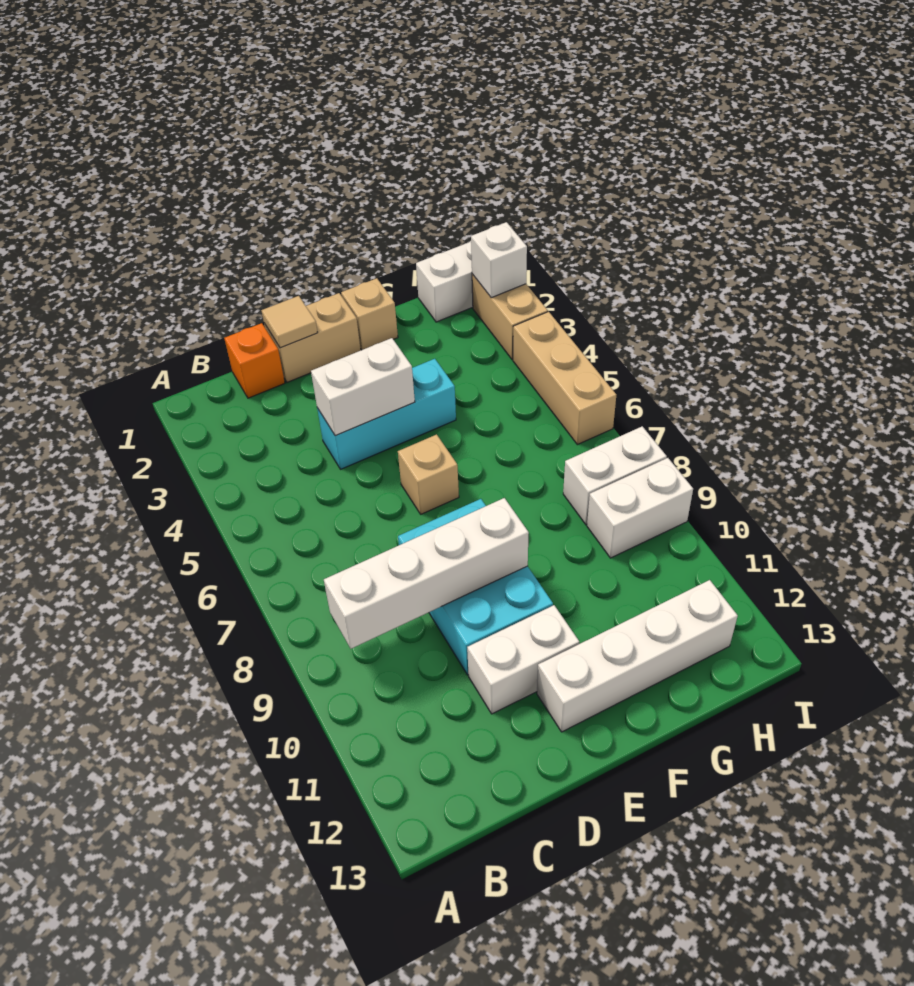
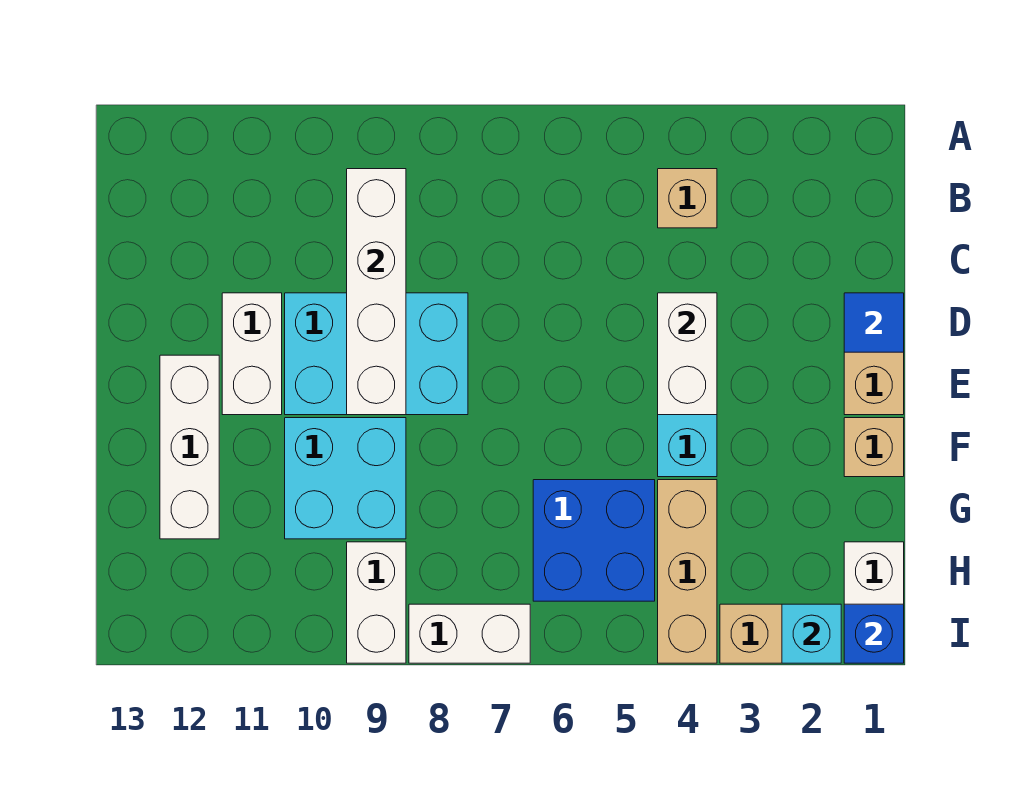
orange brick C1 level 1 -> none
tan tile D1 level 2 -> blue tile D1 level 2
tan brick E6 level 1 -> tan brick B4 level 1
white brick E12:H12 level 1 -> white brick E12:G12 level 1
none -> cyan brick F9:G10 level 1
none -> blue brick G5:H6 level 1
white brick H8:I8 level 1 -> white brick I7:I8 level 1
none -> blue brick I1 level 2
white brick I2 level 2 -> cyan brick I2 level 2
tan brick I4:I6 level 1 -> tan brick G4:I4 level 1

